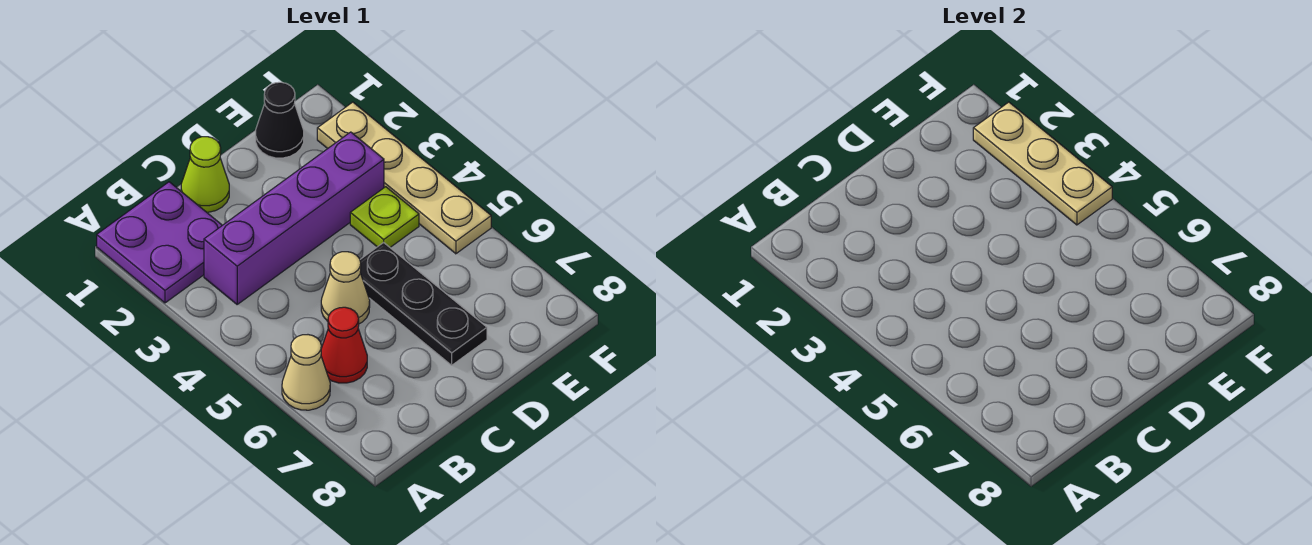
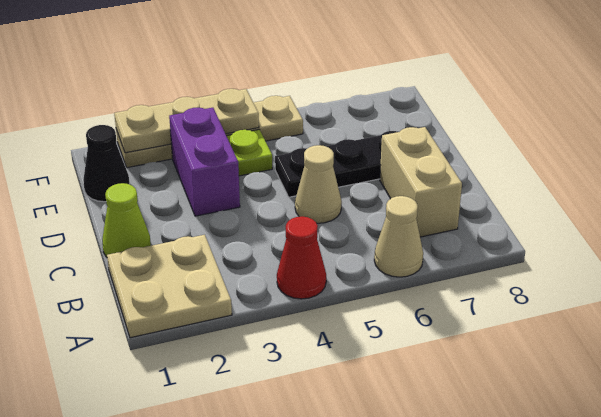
purple plate A1:B2 level 1 -> tan plate A1:B2 level 1
purple brick B3:E3 level 1 -> purple brick D3:E3 level 1
red cone B6 level 1 -> red cone A4 level 1
none -> tan brick B7:C7 level 1

